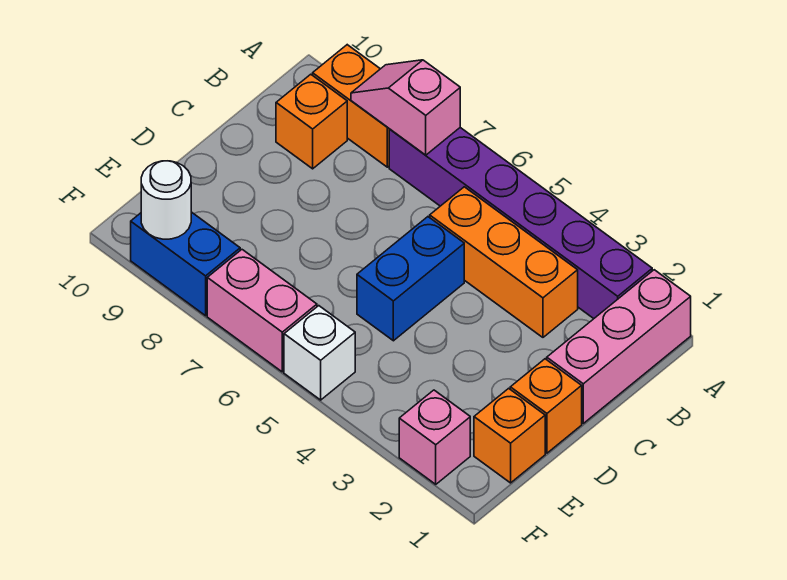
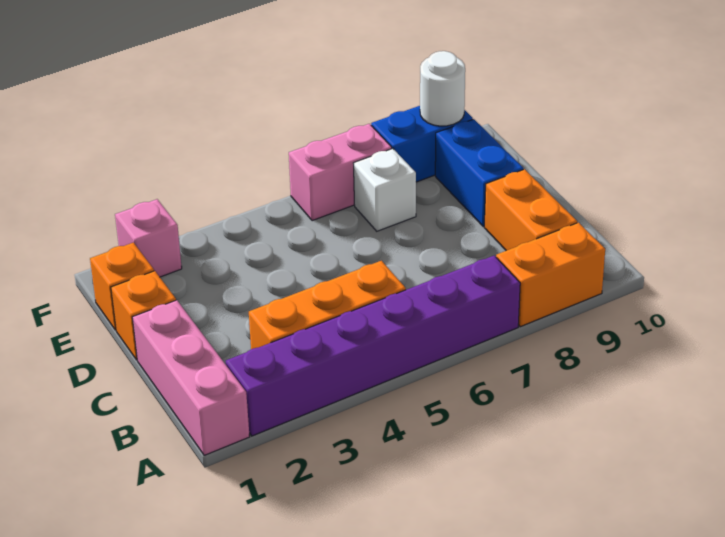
pink slope A7:A8 level 2 top 7 -> none
orange brick B9 level 1 -> orange brick B9:C9 level 1
blue brick C5:D5 level 1 -> blue brick D9:E9 level 1
white brick F5 level 1 -> white brick E7 level 1

